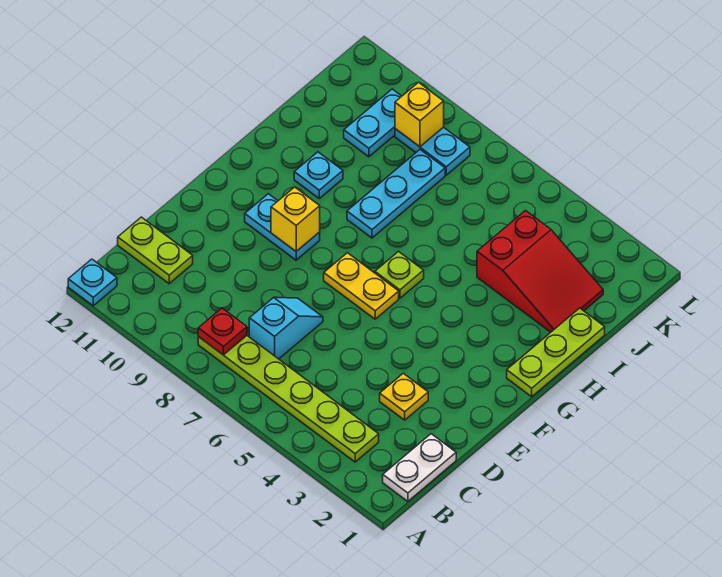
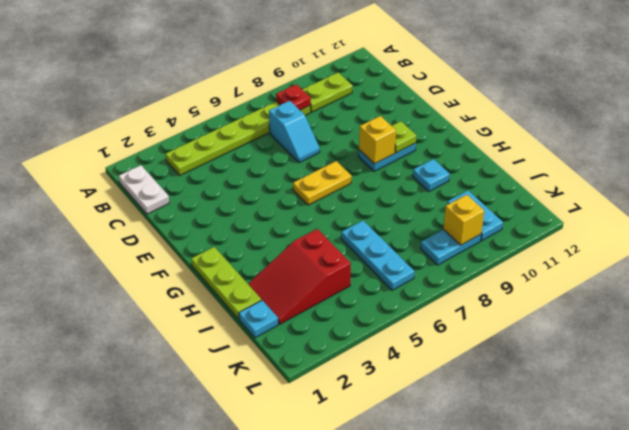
cyan plate A12 level 1 -> cyan plate J1 level 1
lime plate C11:C12 level 1 -> lime plate B9:B10 level 1
yellow plate D3 level 1 -> none
lime plate G6 level 1 -> lime plate F10 level 2
cyan plate H8:J8 level 1 -> cyan plate I6:K6 level 1

